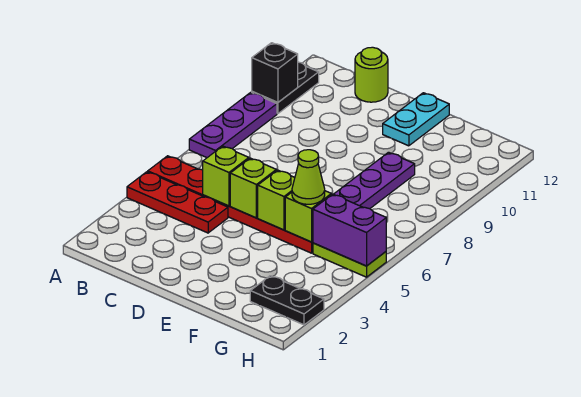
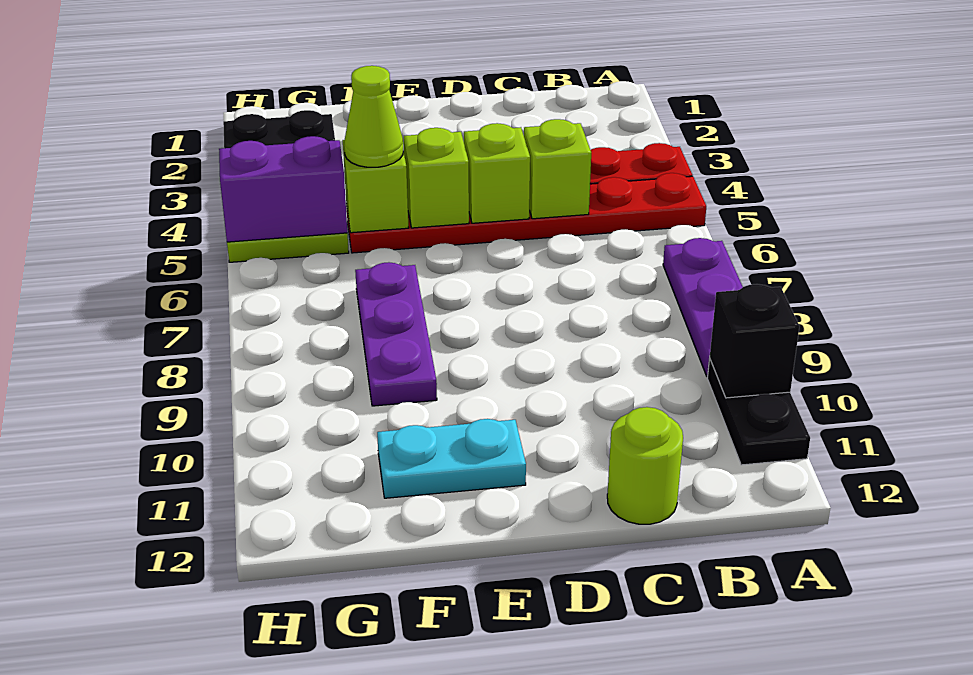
cyan plate E11:E12 level 1 -> cyan plate E11:F11 level 1

